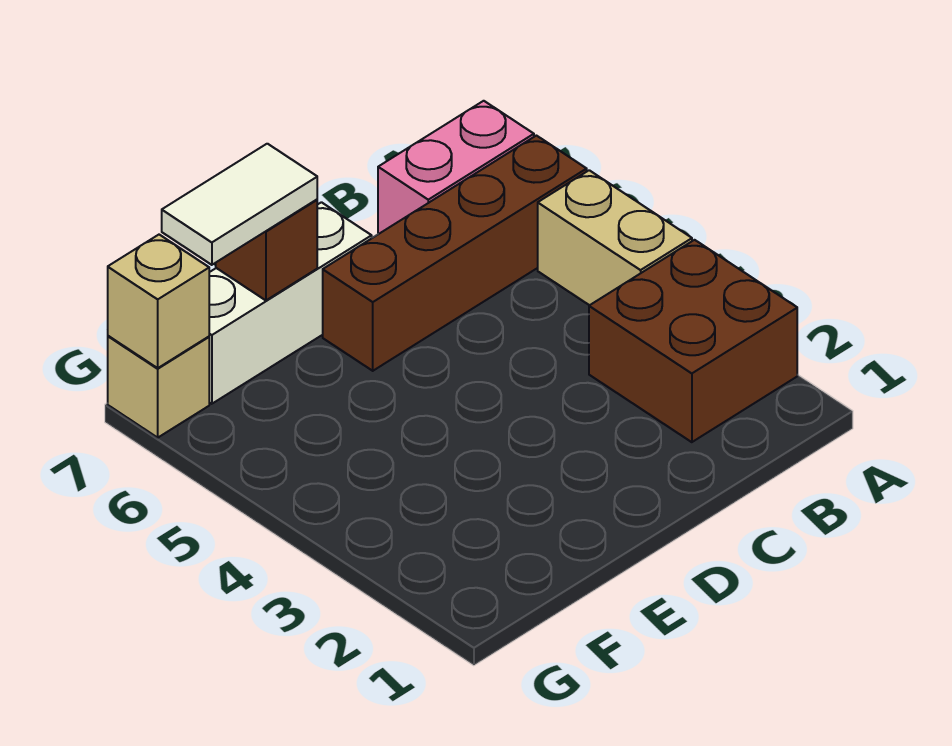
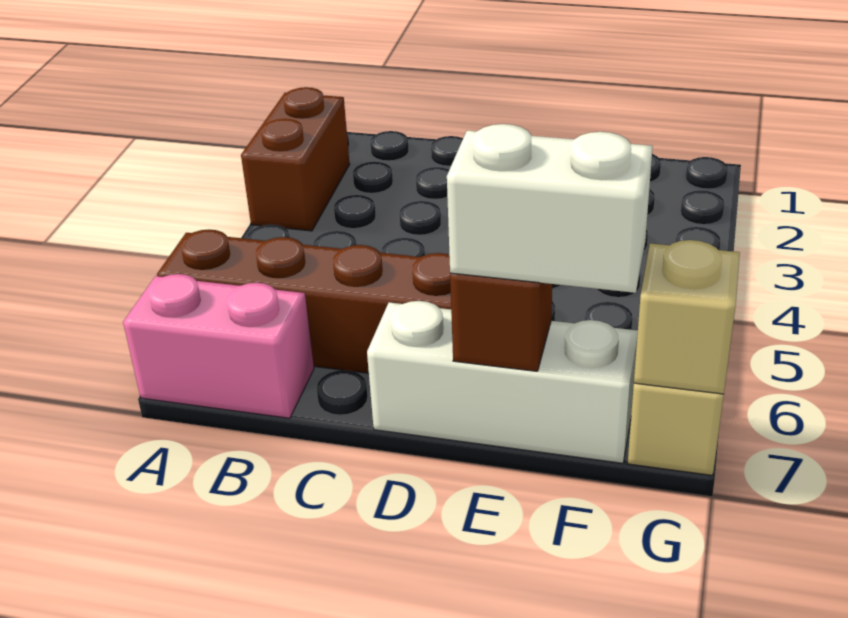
brown brick A2:B3 level 1 -> brown brick A2:A3 level 1
tan brick A4:A5 level 1 -> none
white tile E7:F7 level 3 -> white brick E7:F7 level 3

